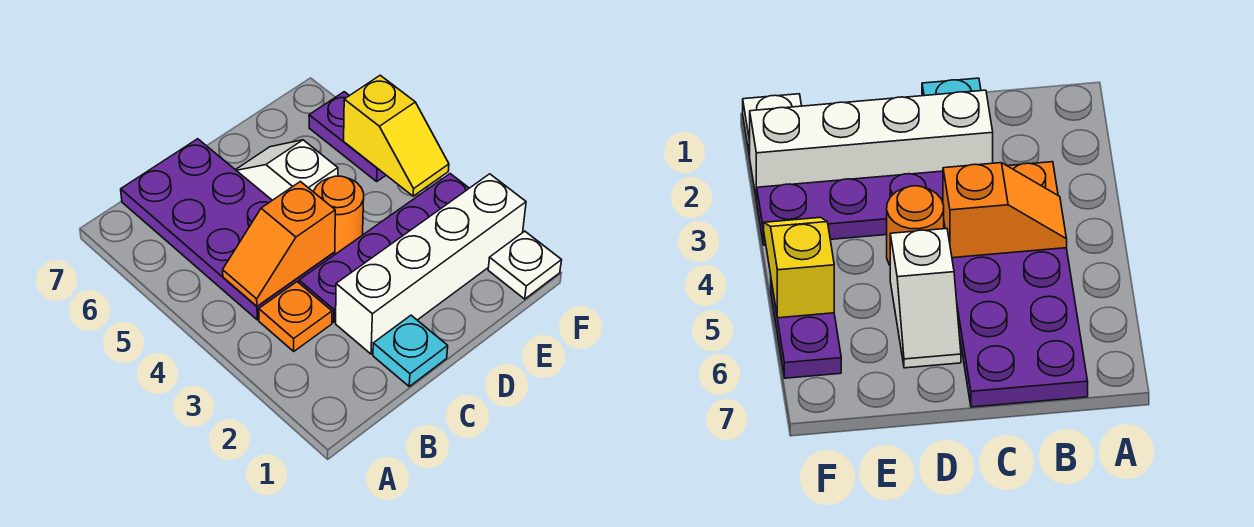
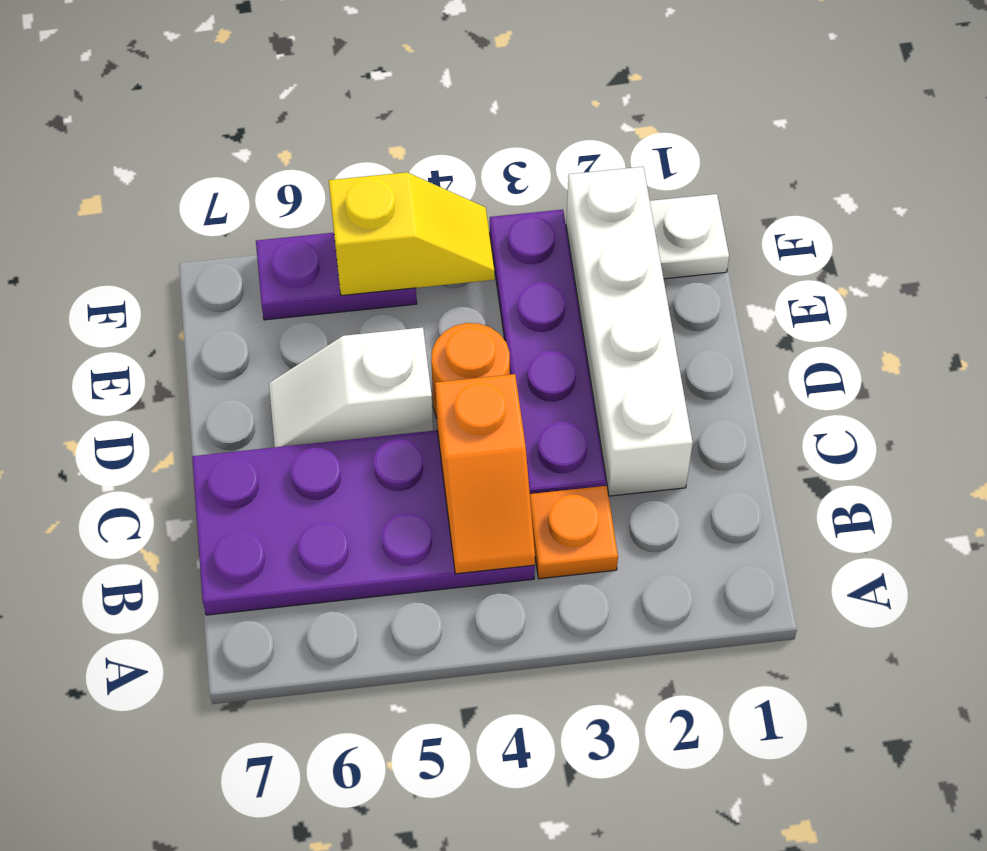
cyan plate C1 level 1 -> none

